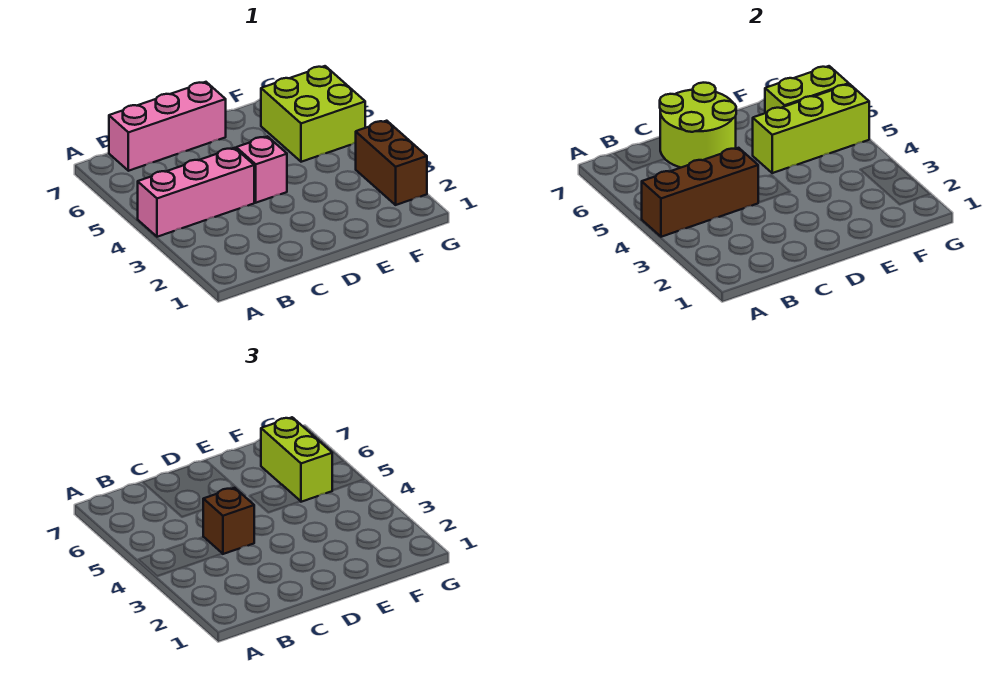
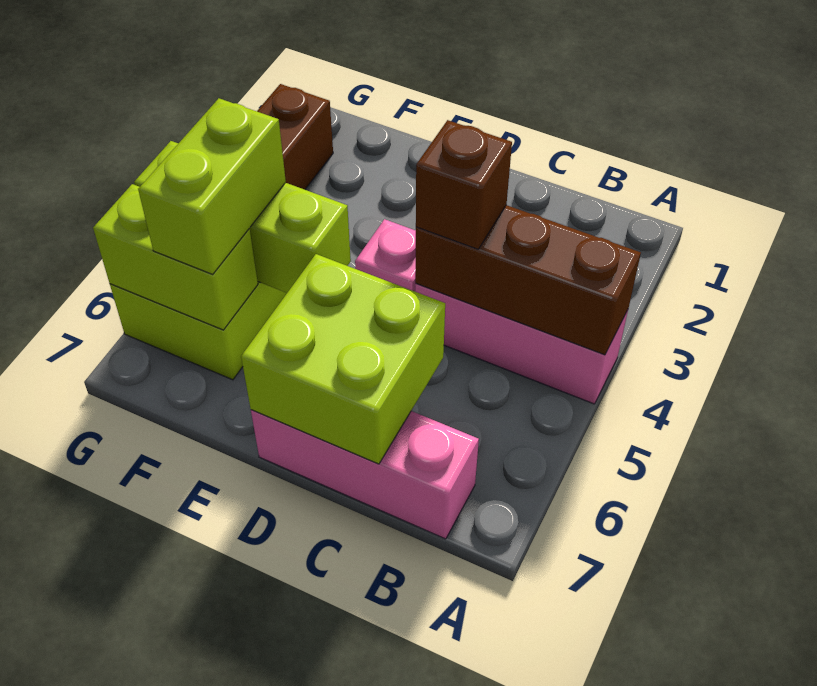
lime round brick C6:D7 level 2 -> lime brick C6:D7 level 2

